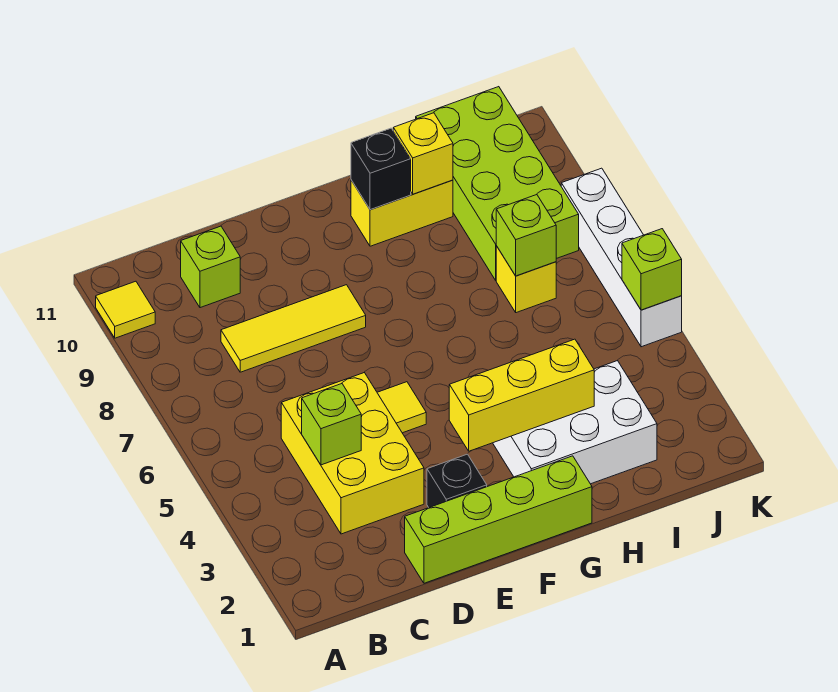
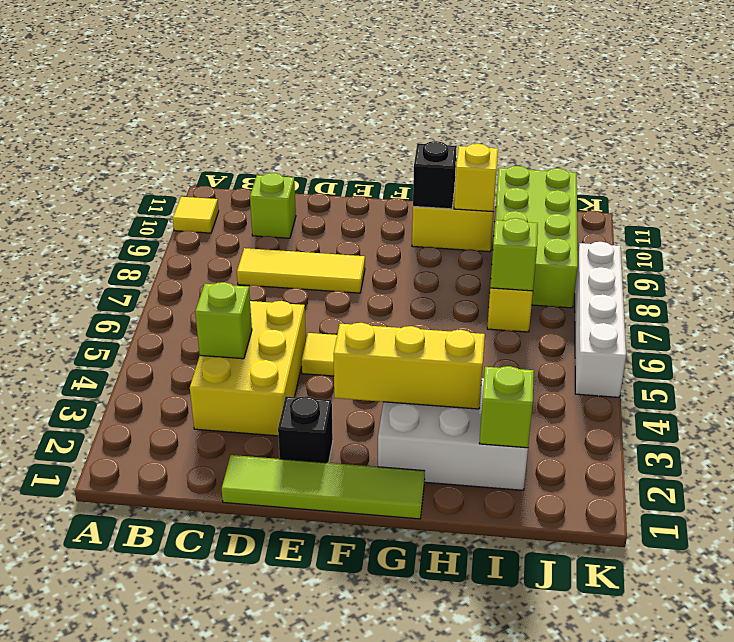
lime brick D1:G1 level 1 -> lime tile D1:G1 level 1
lime brick K5 level 2 -> lime brick I2 level 2

